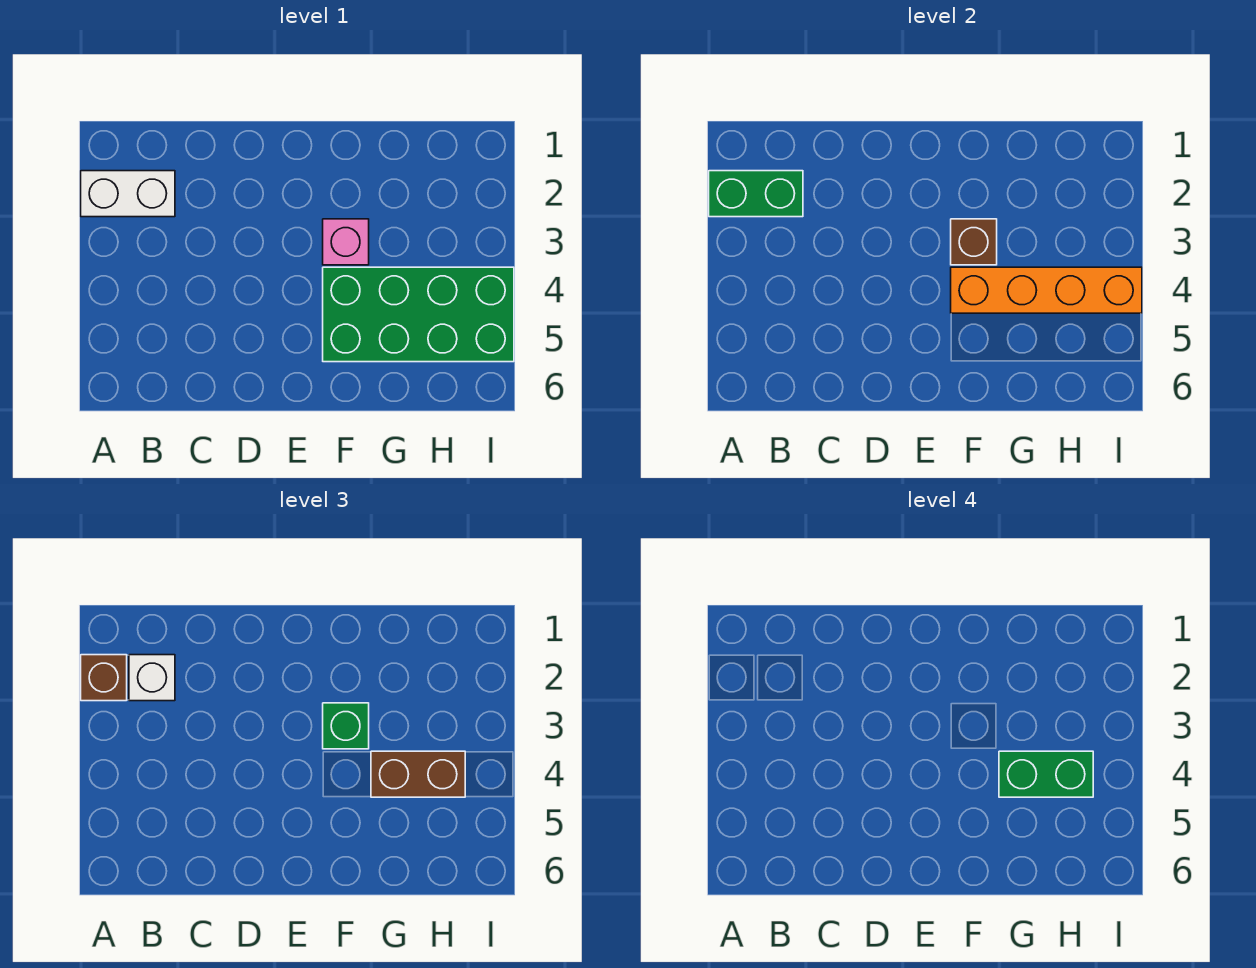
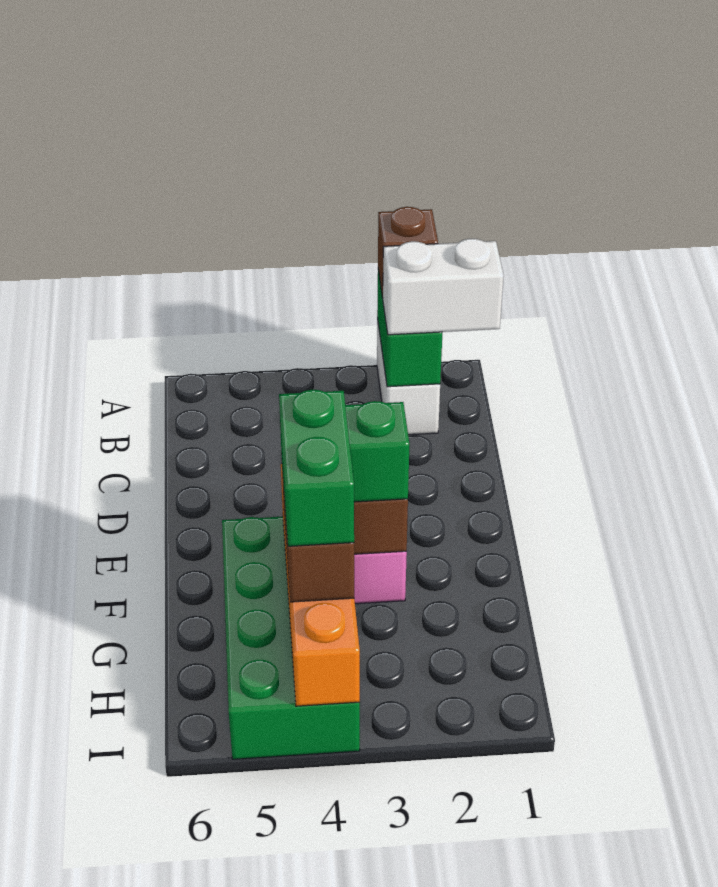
white brick B2 level 3 -> white brick B1:B2 level 3

